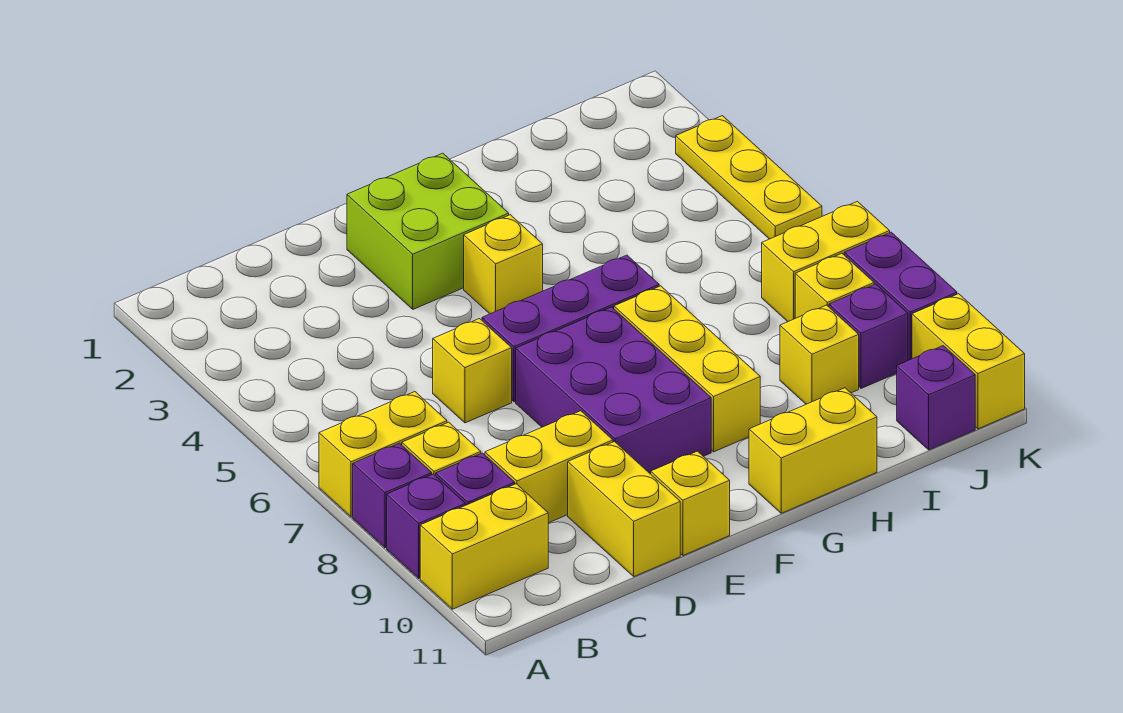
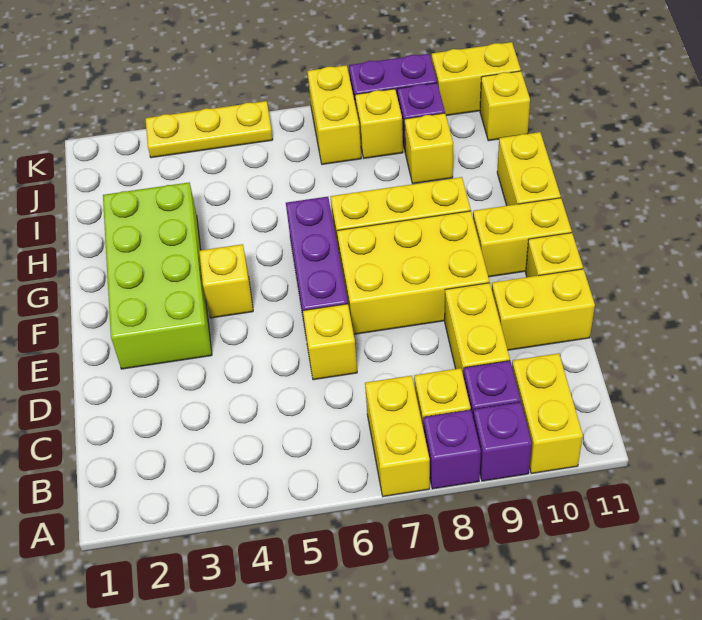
lime brick E2:F3 level 1 -> lime brick E2:H3 level 1
purple brick E7:F9 level 1 -> yellow brick E7:F9 level 1
none -> yellow brick F10:F11 level 1
purple brick J11 level 1 -> yellow brick J11 level 1

